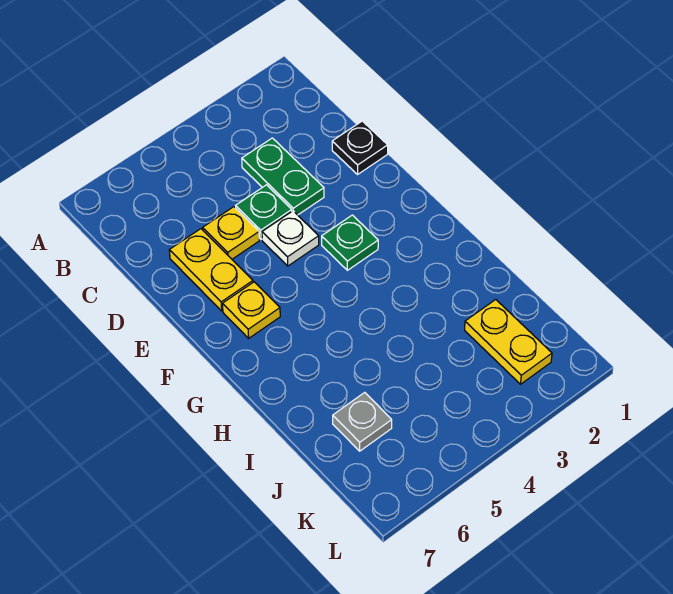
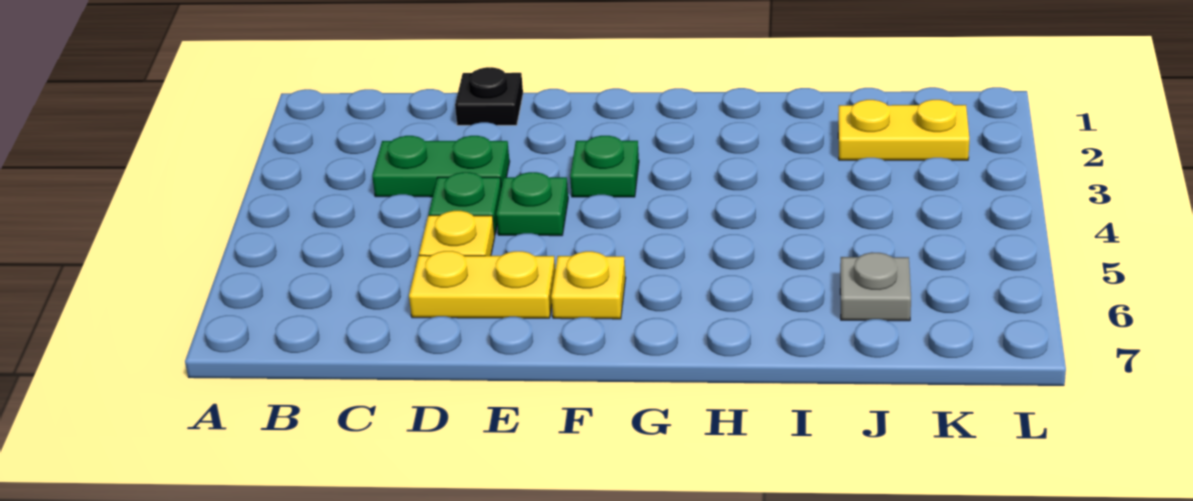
white plate E4 level 1 -> green plate E4 level 1

